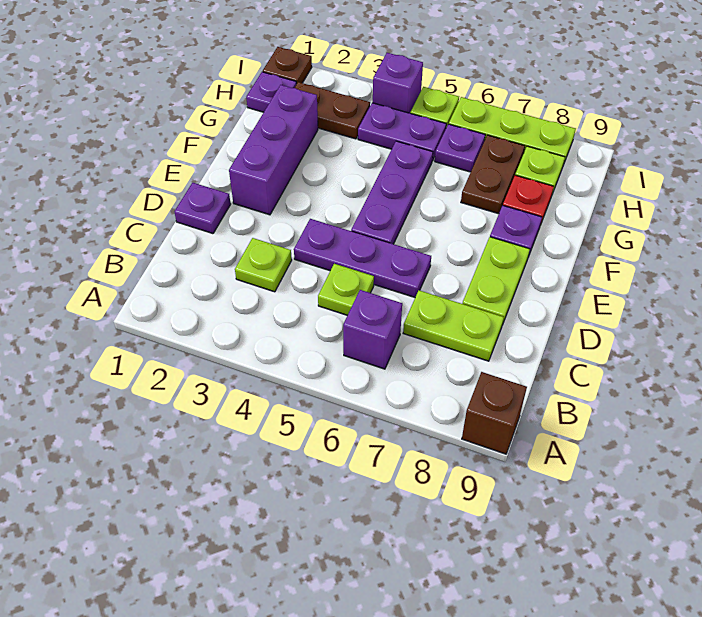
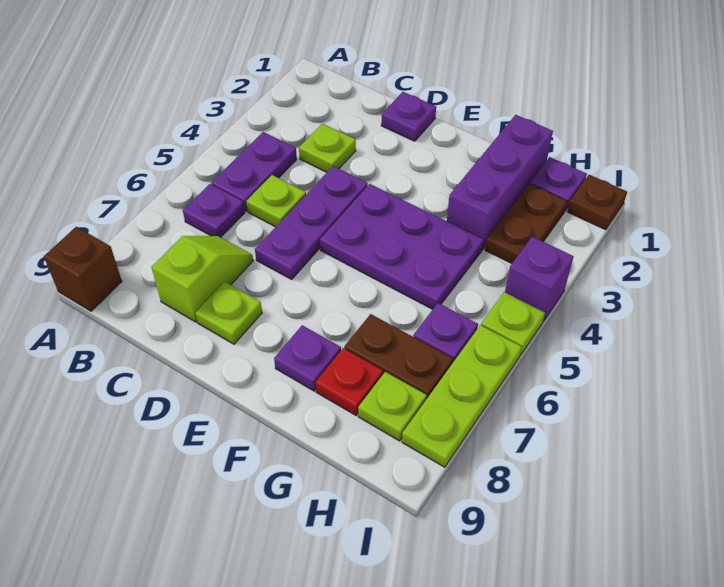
purple brick B6 level 1 -> purple plate B6 level 1
lime plate C7:C8 level 1 -> lime slope C7:C8 level 1 top 8
lime plate D8:E8 level 1 -> lime plate D8 level 1
purple brick E2:G2 level 1 -> purple brick G1:G3 level 1
purple plate E5:G5 level 1 -> purple plate E4:G5 level 1
purple plate H4:H5 level 1 -> purple plate B4:B5 level 1

